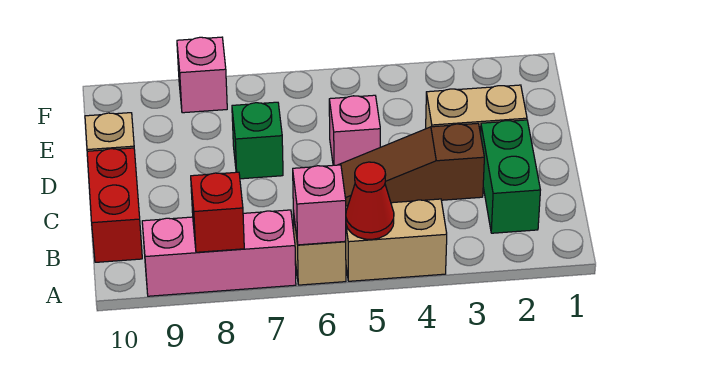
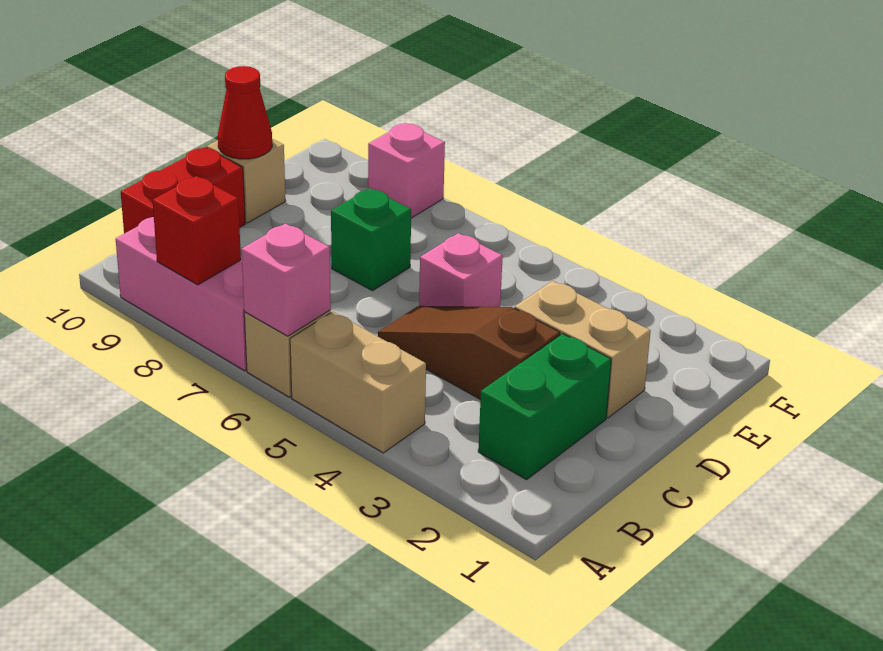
red cone A5 level 2 -> red cone D10 level 2

